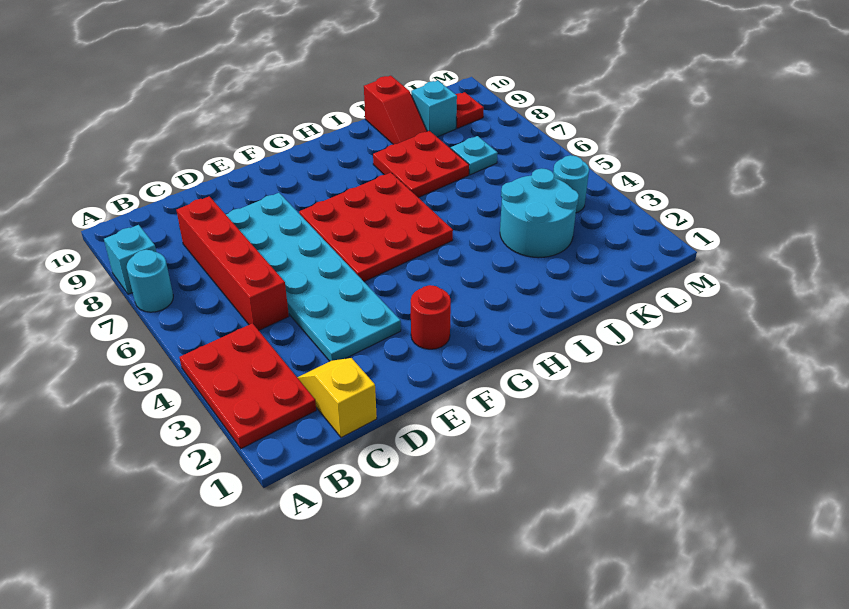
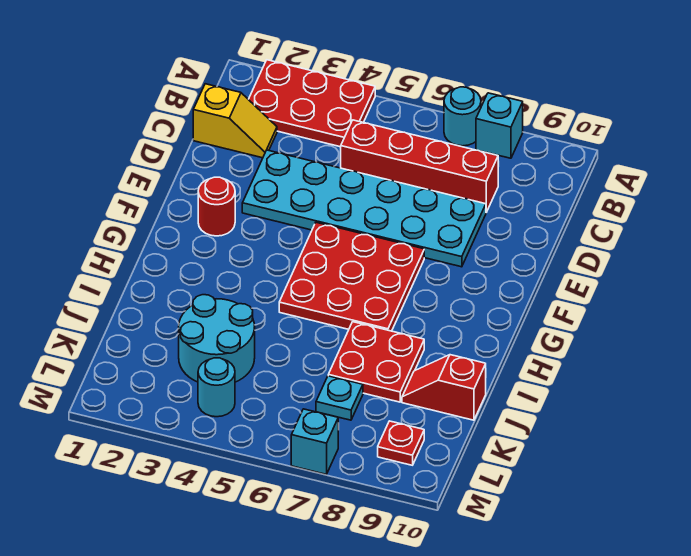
cyan brick K9 level 1 -> cyan brick M7 level 1

